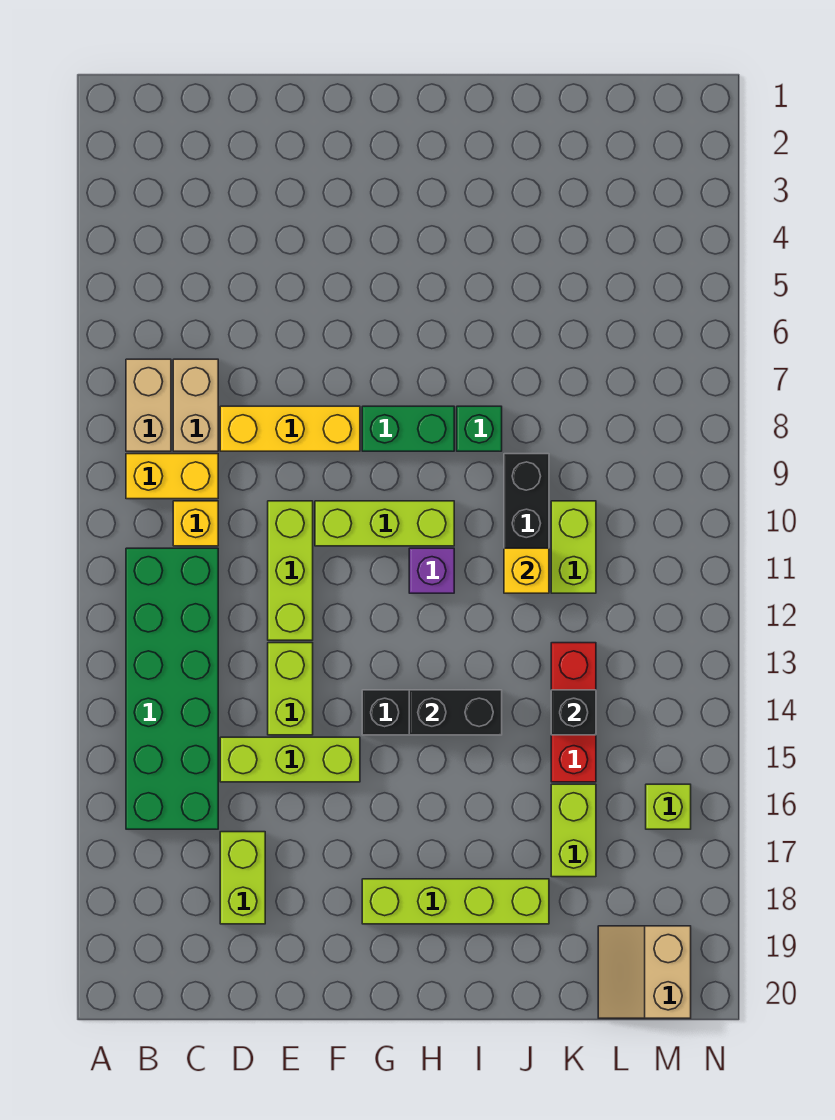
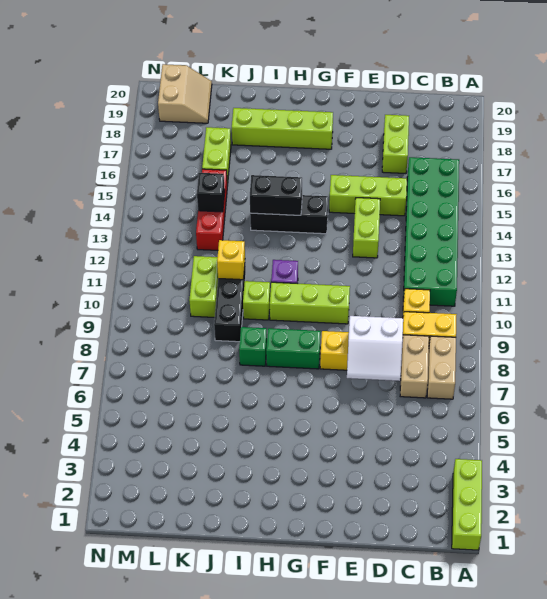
none -> white slope D7:E8 level 2 top 8
lime brick E10:E12 level 1 -> lime brick A1:A3 level 1
lime brick M16 level 1 -> lime brick I10 level 1

